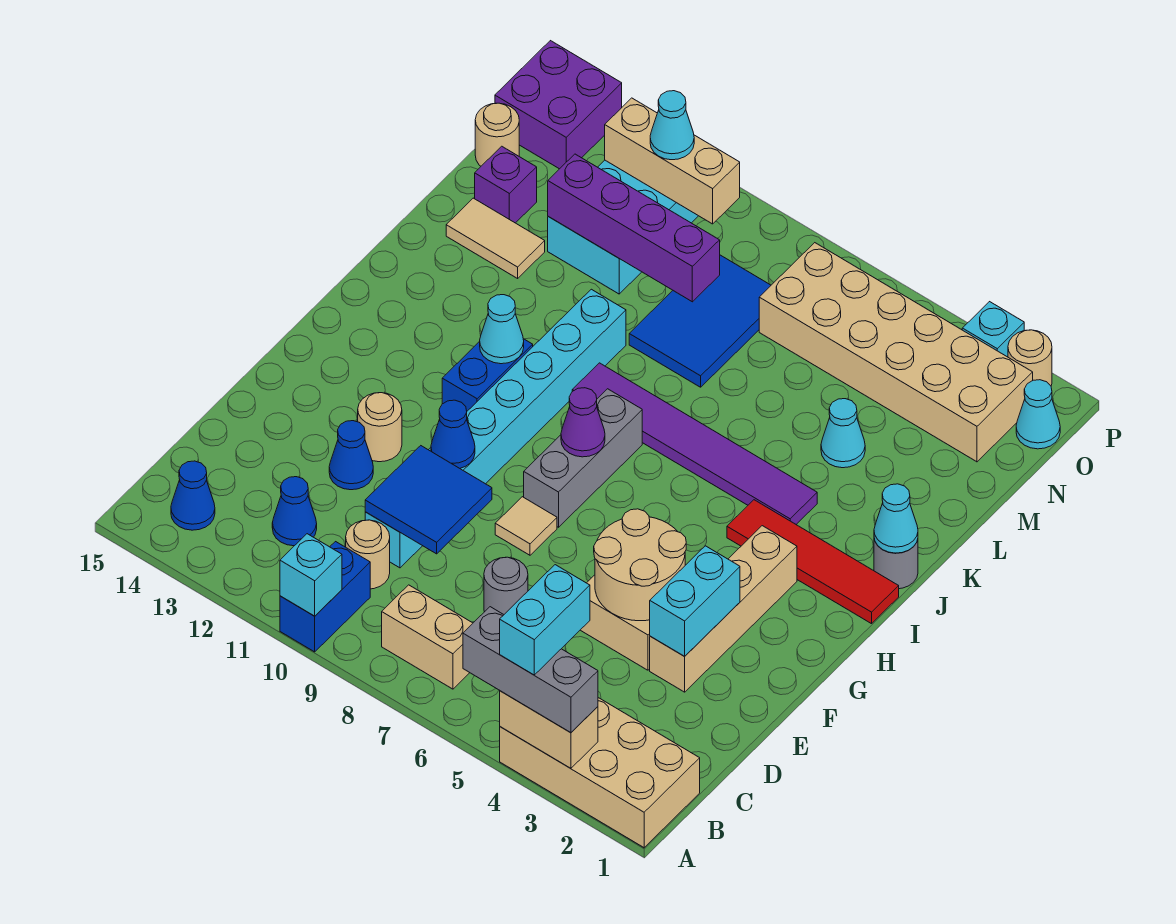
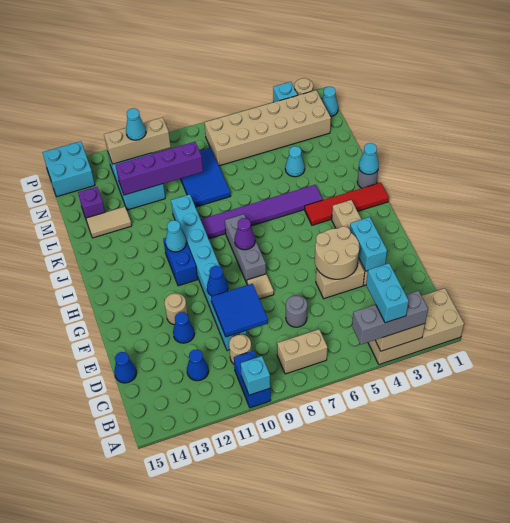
blue cone B14 level 1 -> blue cone D15 level 1
tan round brick N15 level 1 -> none
purple brick O14:P15 level 1 -> cyan brick O14:P15 level 1

